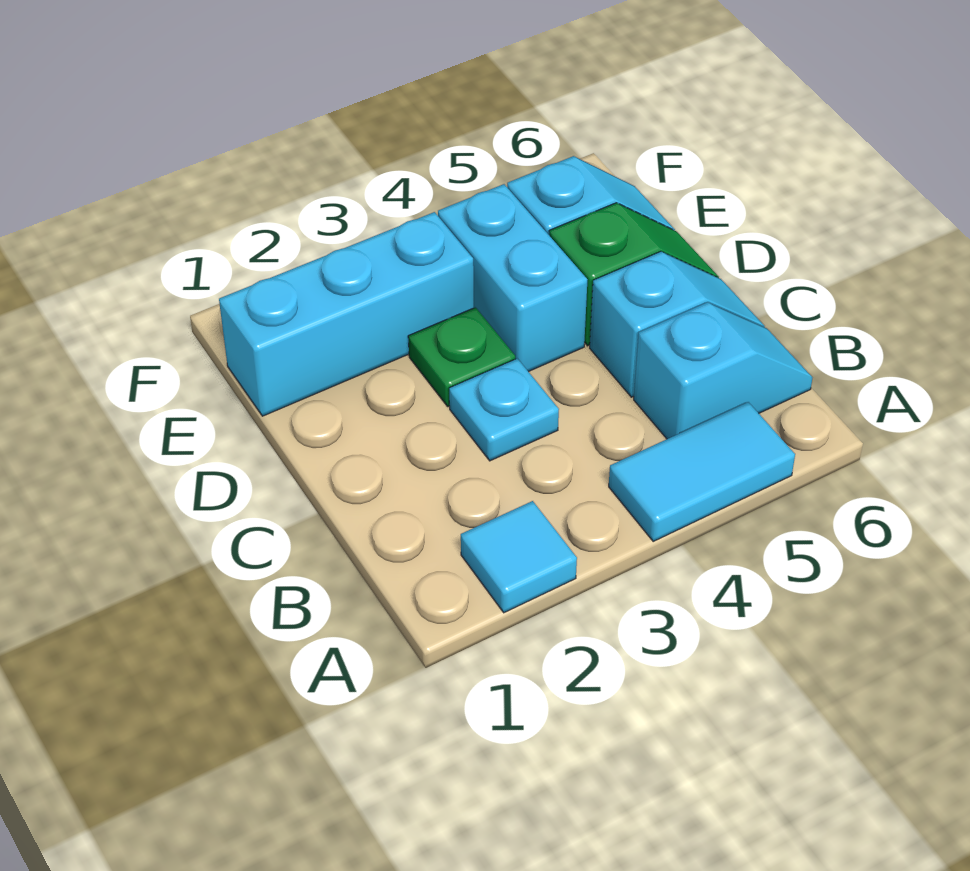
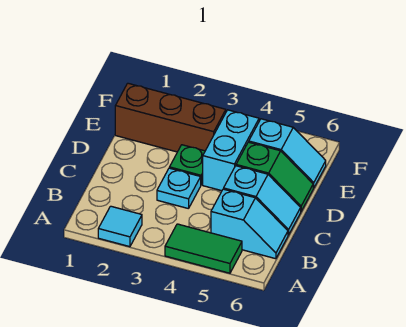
cyan tile A4:A5 level 1 -> green tile A4:A5 level 1
cyan brick E1:E3 level 1 -> brown brick E1:E3 level 1

